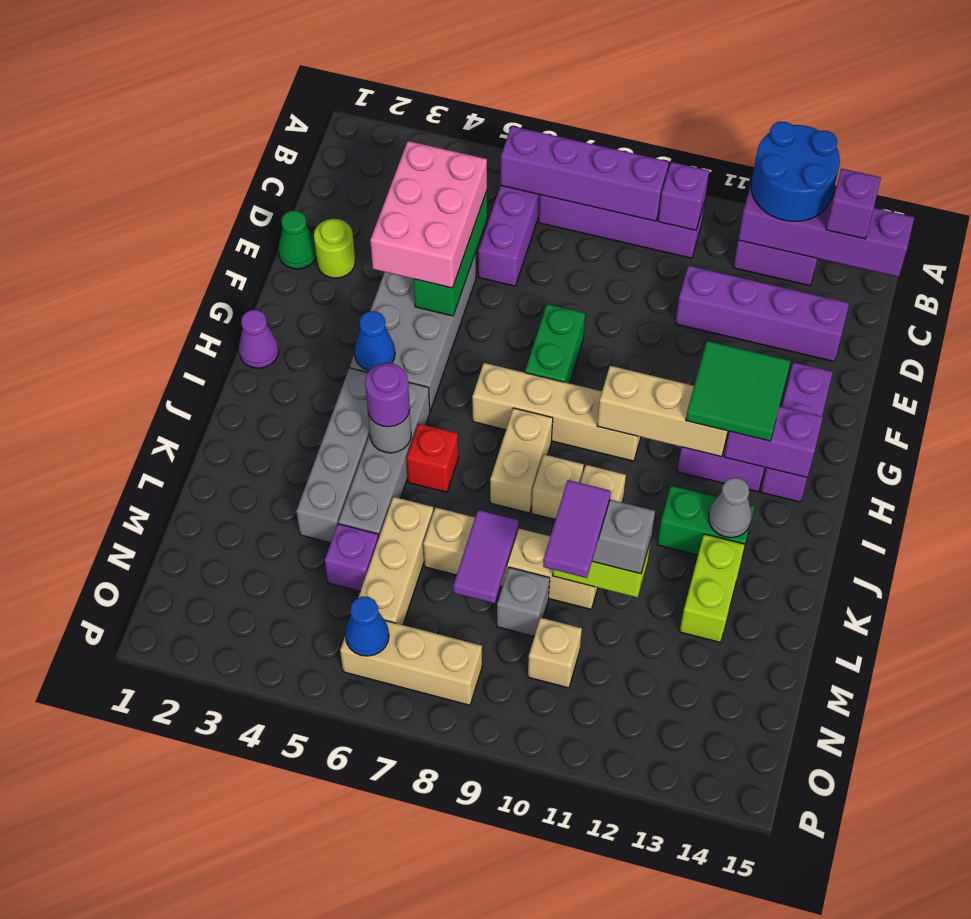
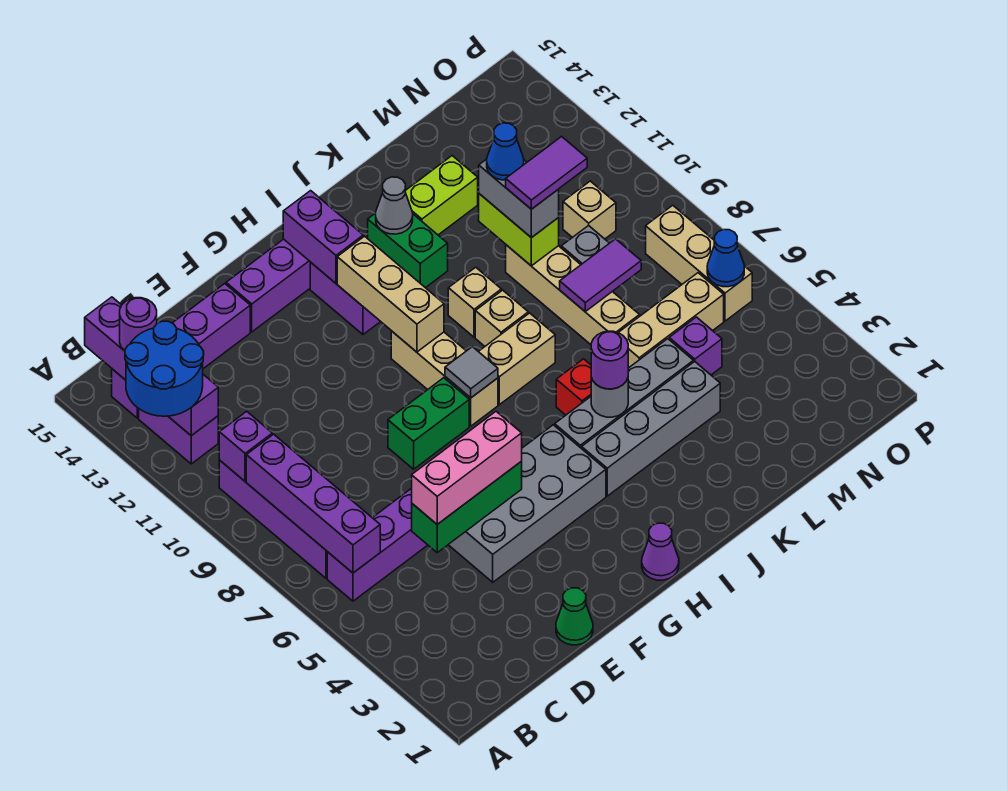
purple brick B14 level 3 -> purple round brick B14 level 3
pink brick D4:F5 level 3 -> pink brick D5:F5 level 3
purple brick D11:D14 level 1 -> purple brick B14:E14 level 1
lime round brick E2 level 1 -> none
green tile G12:H13 level 3 -> none
blue cone H4 level 2 -> blue cone L11 level 4
tan brick H7:H10 level 1 -> tan brick H8:H10 level 1
none -> grey tile H8 level 2

